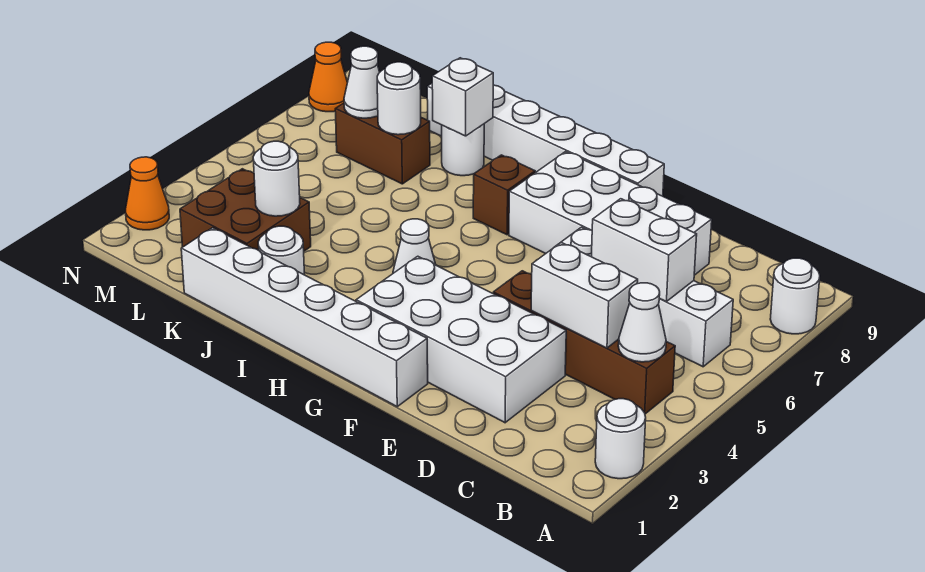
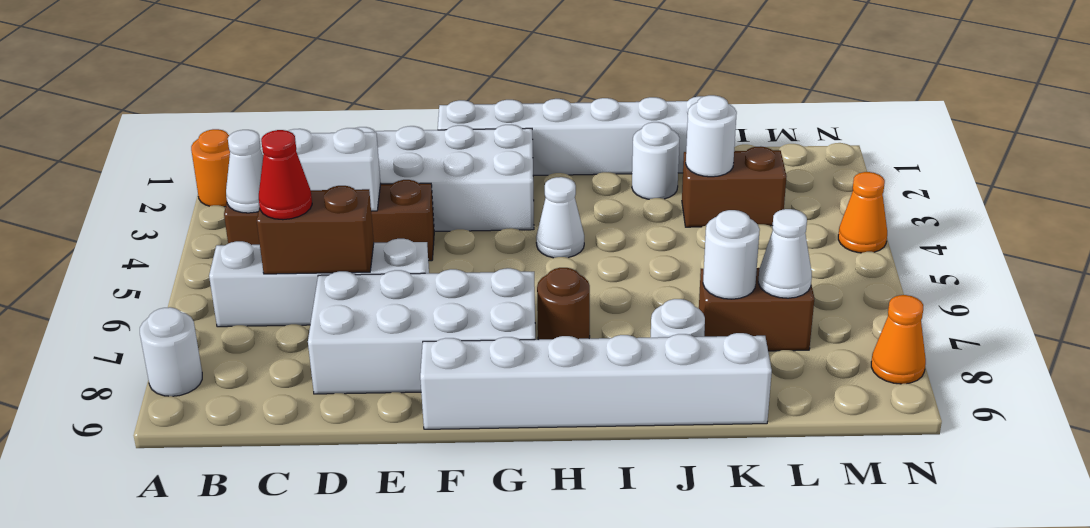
white round brick A2 level 1 -> orange round brick A2 level 1
white brick C6:D6 level 2 -> brown brick C6:D6 level 2
none -> red cone C6 level 3
brown brick H7 level 1 -> brown round brick H7 level 1
white brick J8 level 2 -> none
brown brick K2:L3 level 1 -> brown brick K3:L3 level 1
orange cone N2 level 1 -> orange cone N4 level 1

